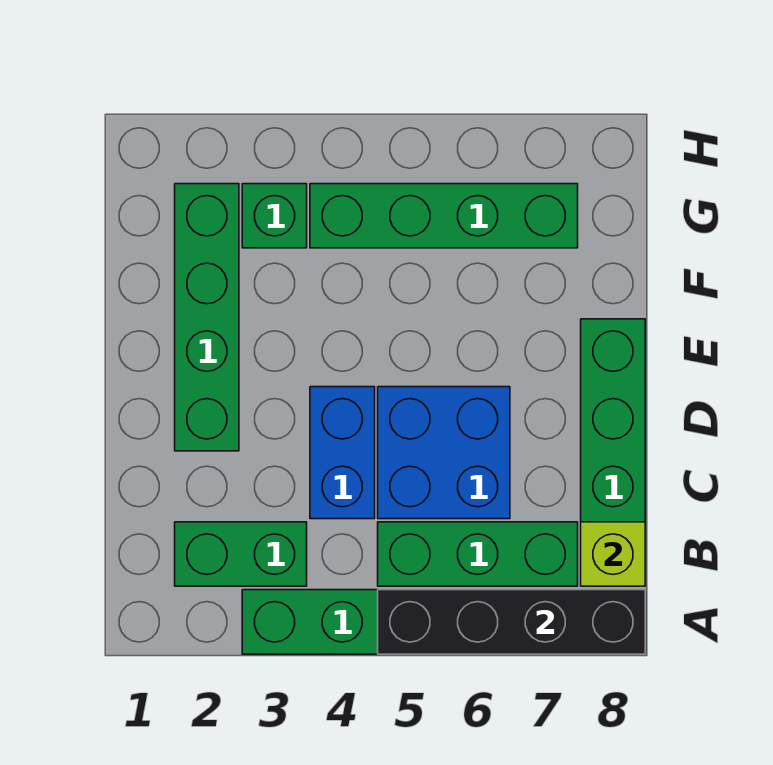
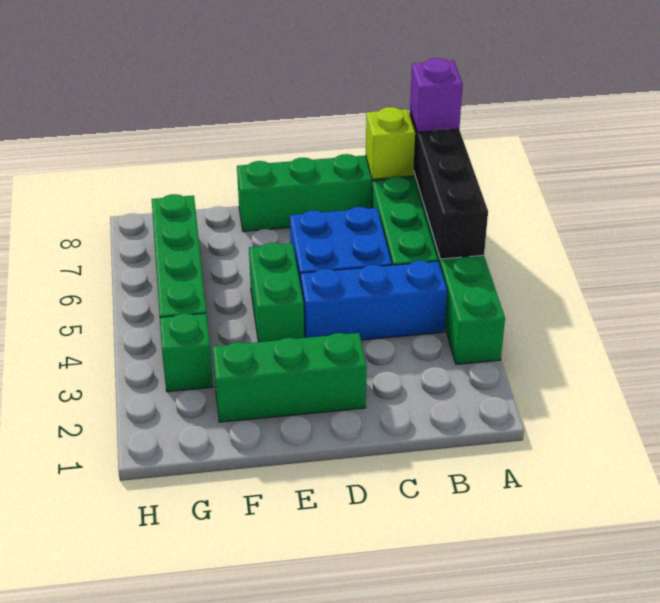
none -> purple brick A8 level 3
green brick B2:B3 level 1 -> green brick E4:E5 level 1
blue brick C4:D4 level 1 -> blue brick B4:D4 level 1
green brick D2:G2 level 1 -> green brick D2:F2 level 1

